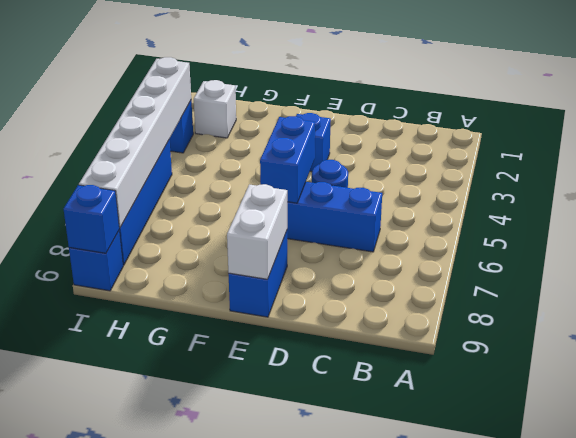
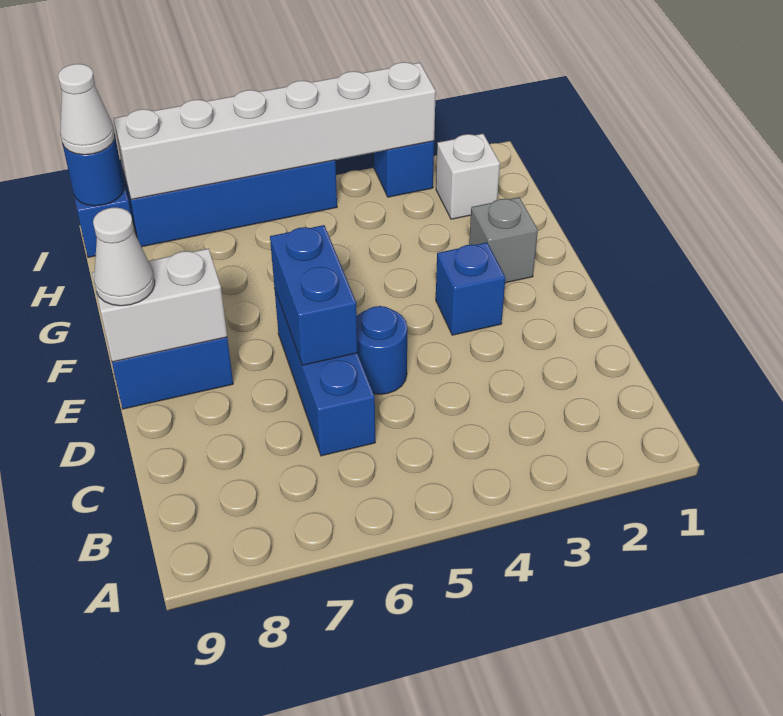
blue brick E5:E6 level 2 -> blue brick D6:E6 level 2
none -> white cone E9 level 3
none -> grey brick F2 level 1
blue brick I9 level 2 -> blue round brick I9 level 2
none -> white cone I9 level 3

